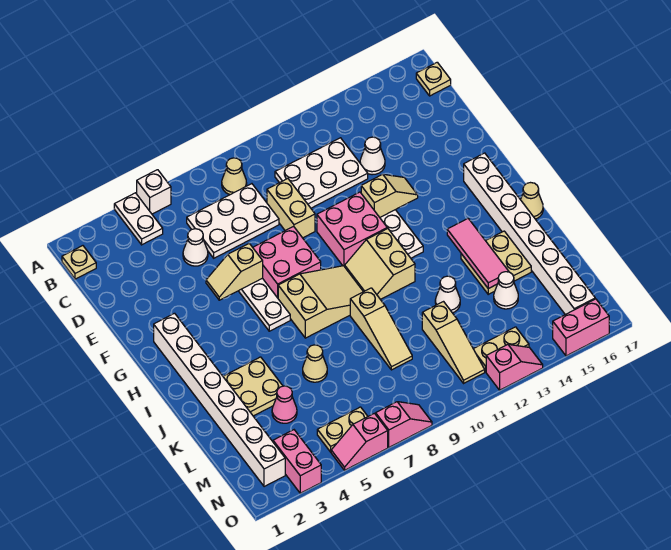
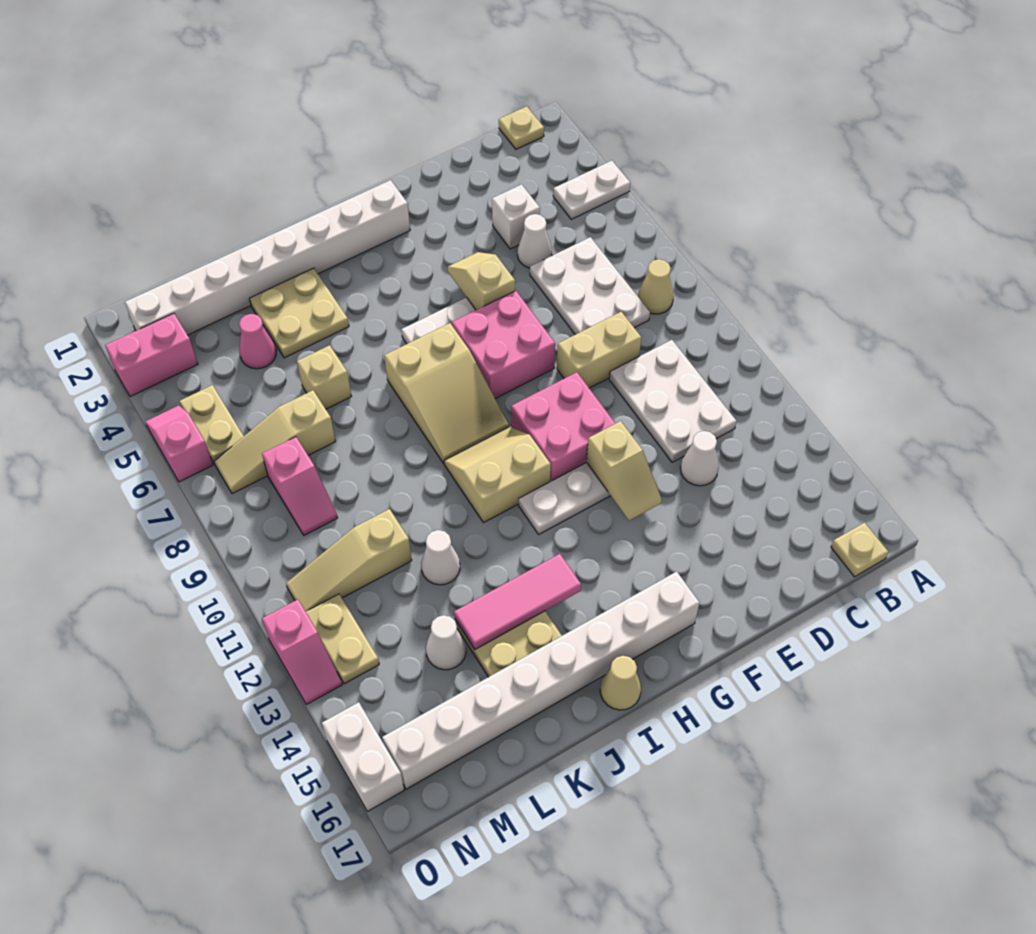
white brick A5 level 1 -> white brick D4 level 1
tan slope J9:L9 level 1 top J -> tan slope L7:N7 level 1 top L
tan cone K6 level 1 -> tan brick K6 level 1
pink slope O7:O8 level 1 top 7 -> pink slope M8:M9 level 1 top 8
pink brick O15:O16 level 1 -> white brick O15:O16 level 1

